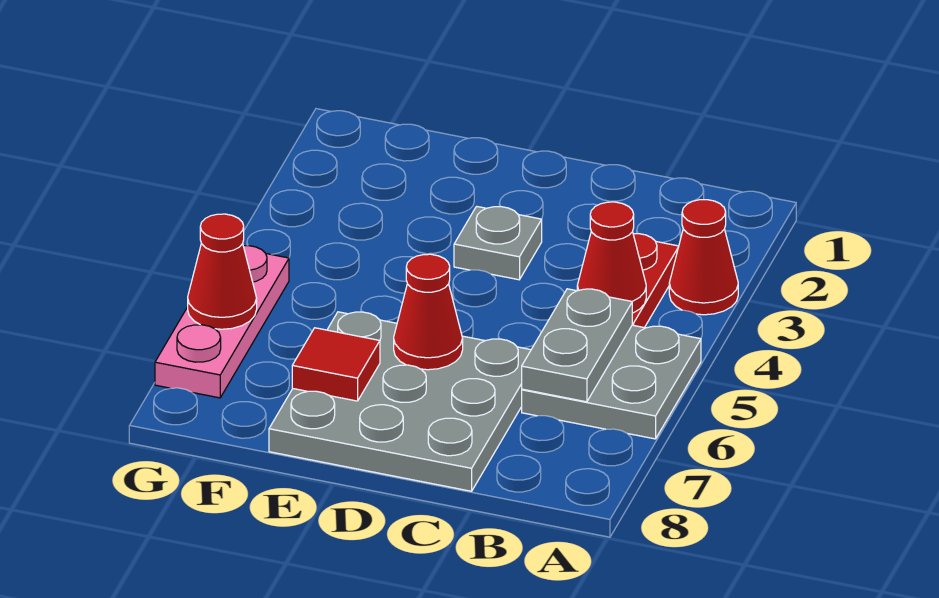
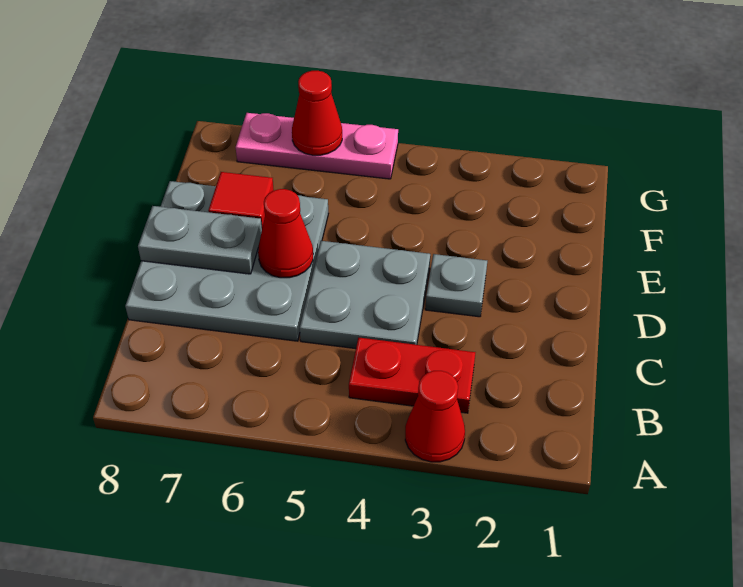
grey plate A5:B6 level 1 -> grey plate C4:D5 level 1
red cone B4 level 2 -> none
grey plate B5:B6 level 2 -> grey plate D7:D8 level 2

